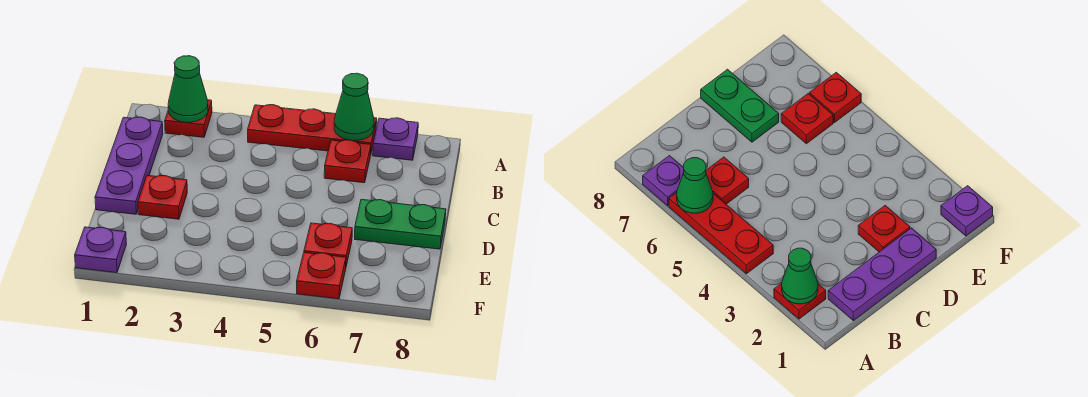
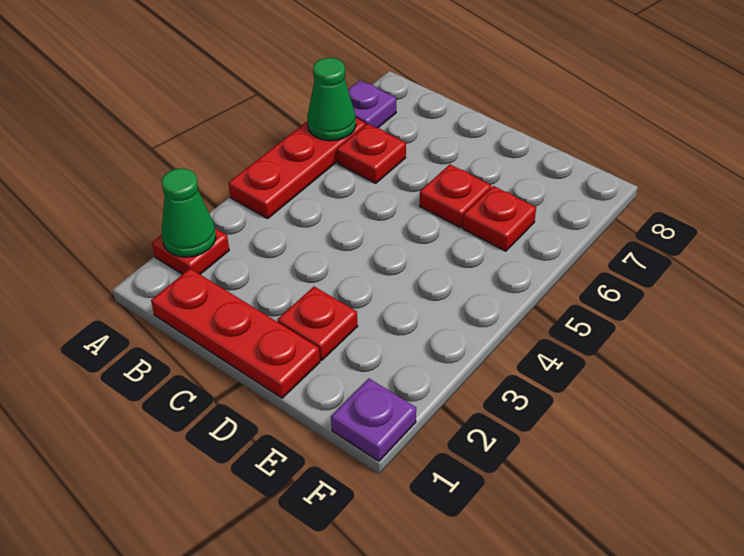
purple plate B1:D1 level 1 -> red plate B1:D1 level 1
green plate D7:D8 level 1 -> none
red plate F6 level 1 -> red plate D6 level 1

